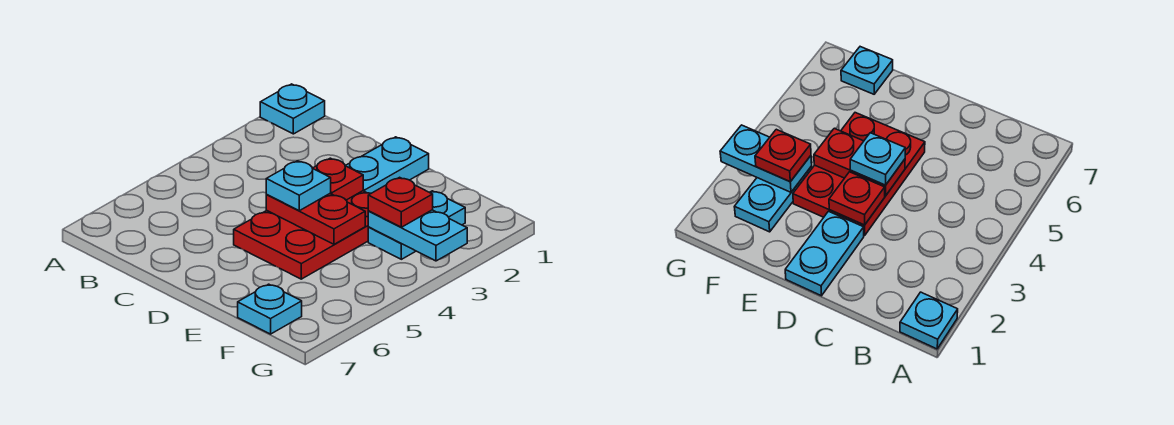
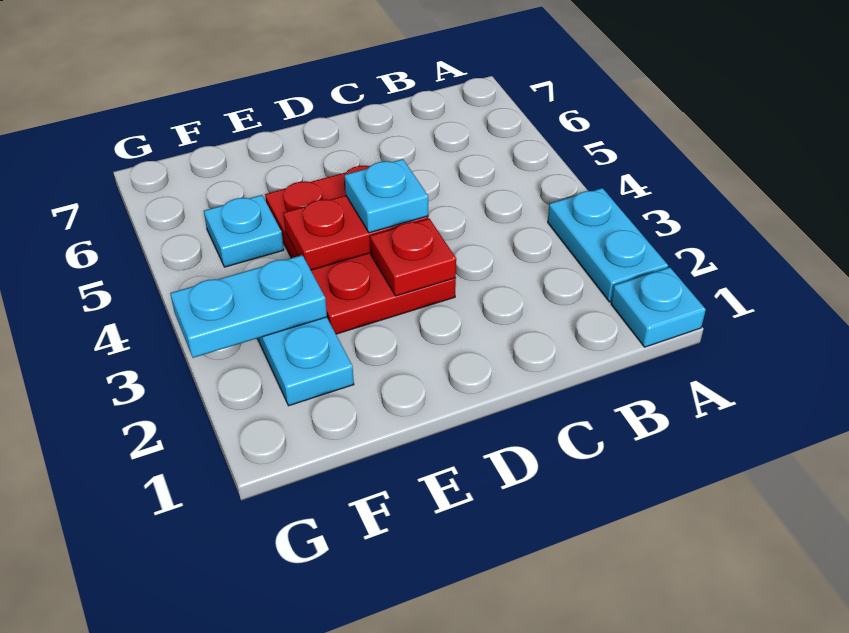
cyan plate D1:D2 level 1 -> cyan plate A2:A3 level 1
red plate F3 level 3 -> none
cyan plate F7 level 1 -> cyan plate F5 level 1

